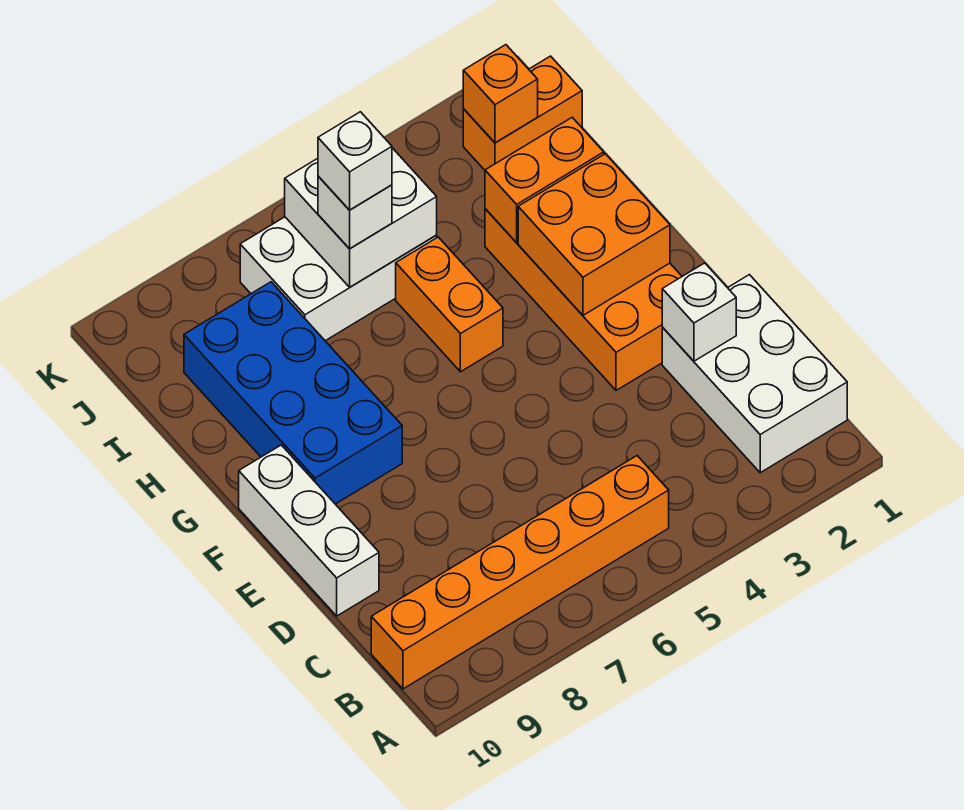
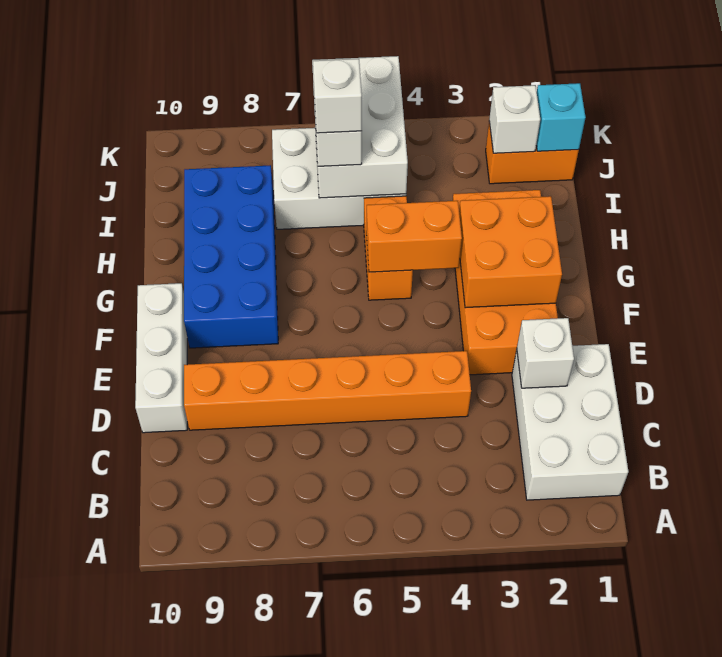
orange brick B5:B10 level 1 -> orange brick D4:D9 level 1
orange brick H2:H3 level 2 -> orange brick G4:G5 level 2
white brick I5:J6 level 2 -> white brick I5:K6 level 2
none -> cyan brick J1 level 2
orange brick J2 level 2 -> white brick J2 level 2

